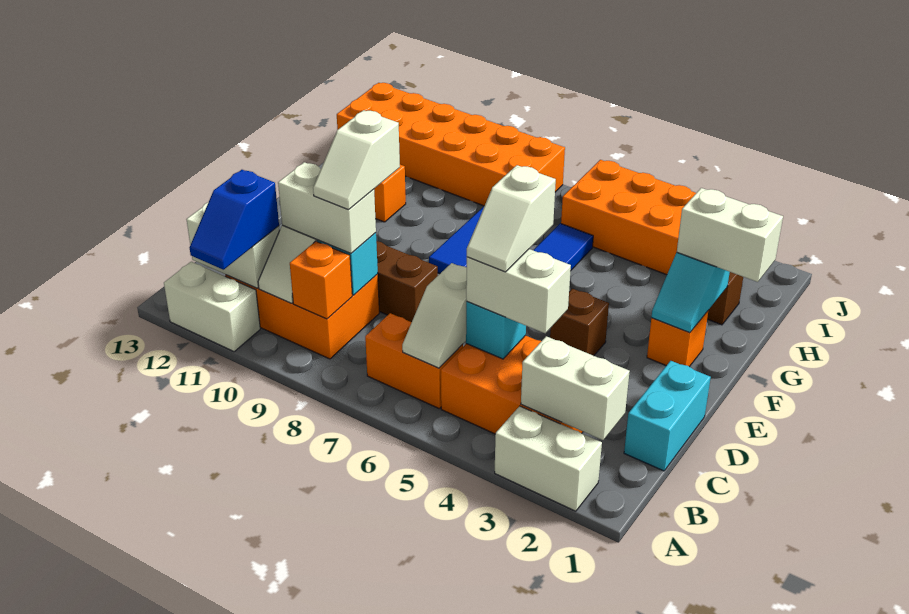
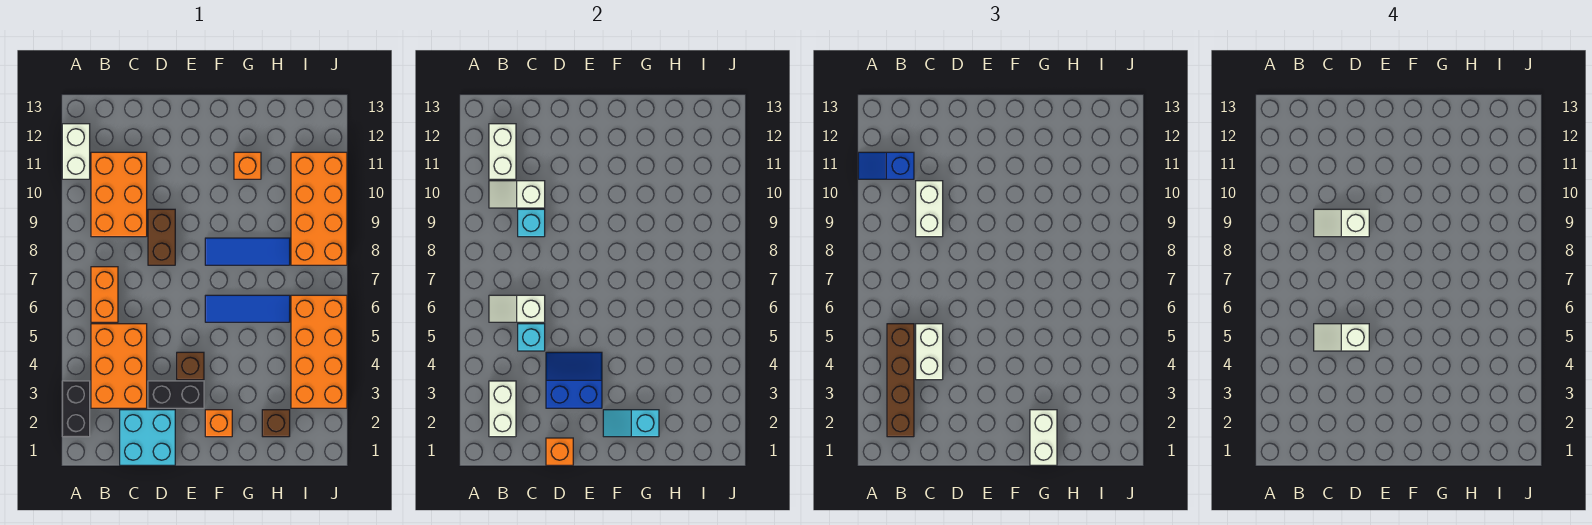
white brick A2:A3 level 1 -> black brick A2:A3 level 1
none -> brown brick B2:B5 level 3
orange brick B9 level 2 -> orange brick D1 level 2
cyan brick C1:D1 level 1 -> cyan brick C1:D2 level 1
none -> black brick D3:E3 level 1
none -> blue slope D3:E4 level 2 top 3
orange brick I8:J13 level 1 -> orange brick I8:J11 level 1

